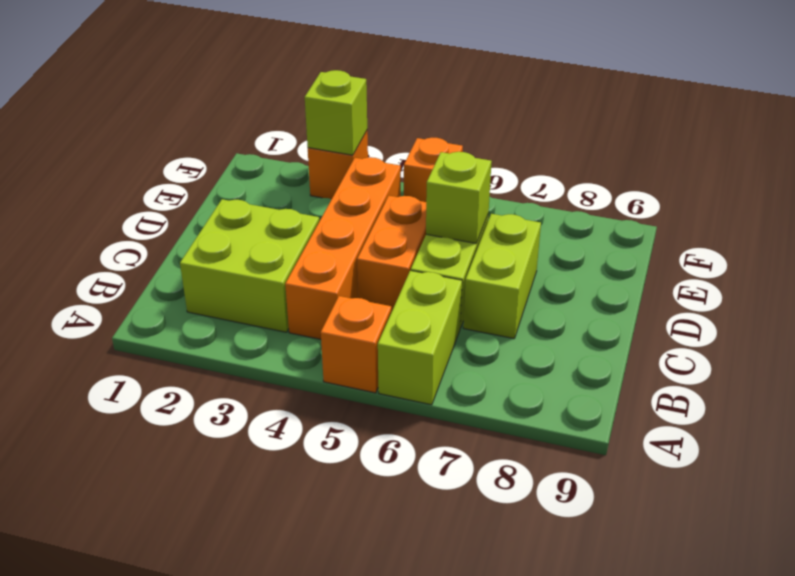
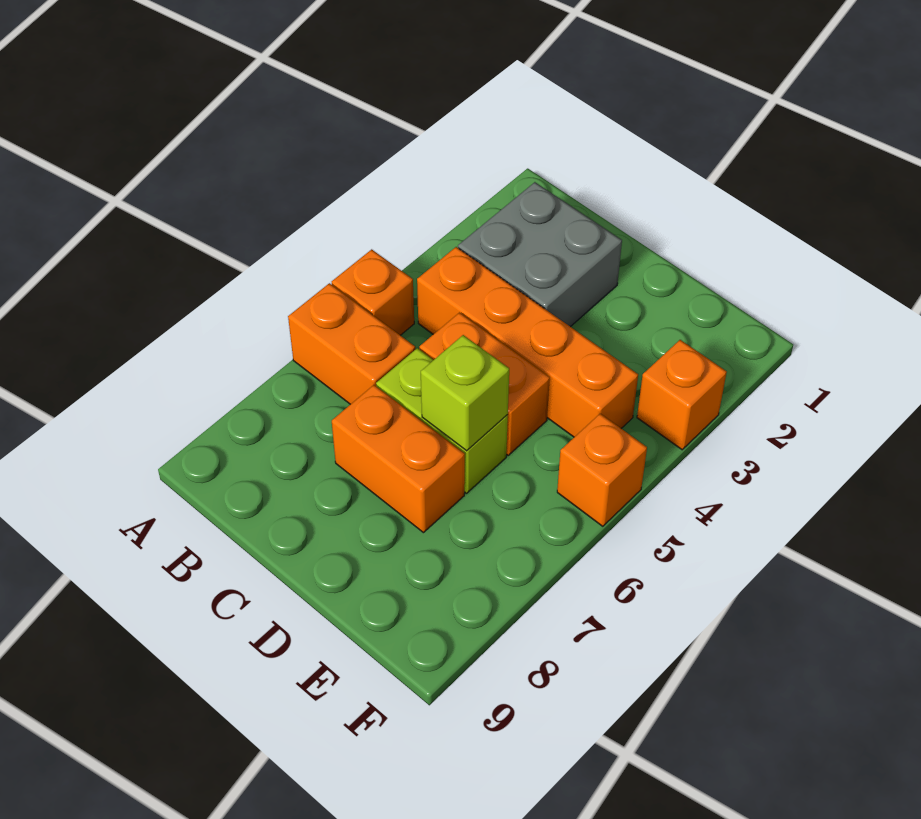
lime brick A6:B6 level 1 -> orange brick A6:B6 level 1
lime brick B2:C3 level 1 -> grey brick B2:C3 level 1
lime brick C7:D7 level 1 -> orange brick C7:D7 level 1
lime brick F3 level 2 -> none

